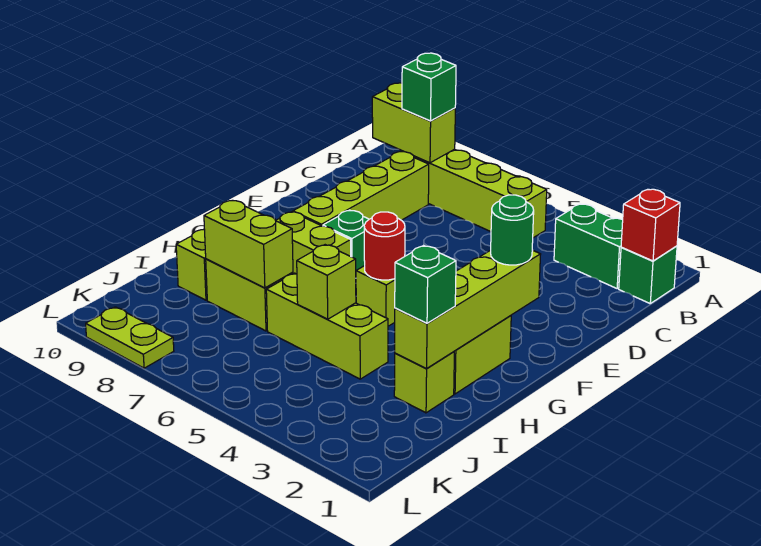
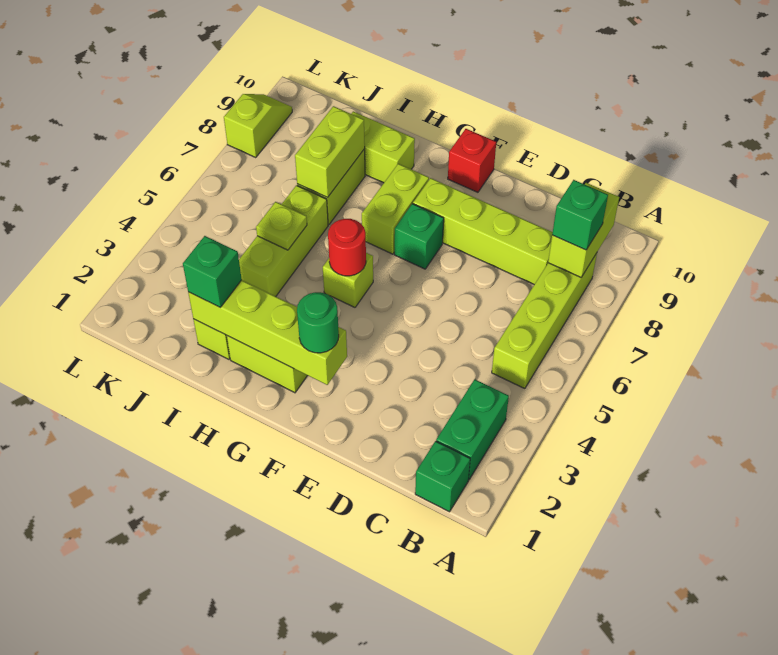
red brick B1 level 2 -> red brick F10 level 1
lime brick I5 level 2 -> lime plate I5 level 2
lime plate L8:L9 level 1 -> lime slope L8:L9 level 1 top 8

